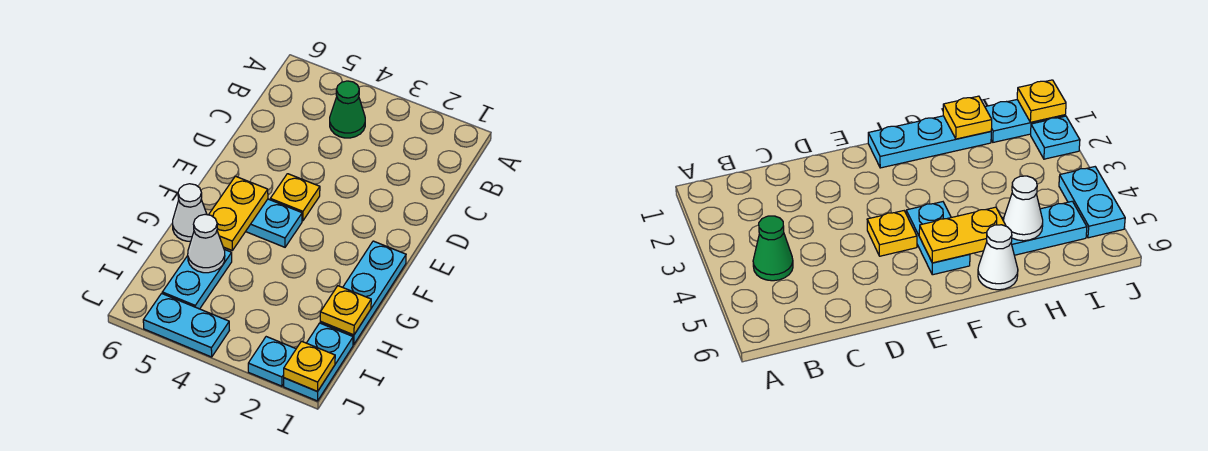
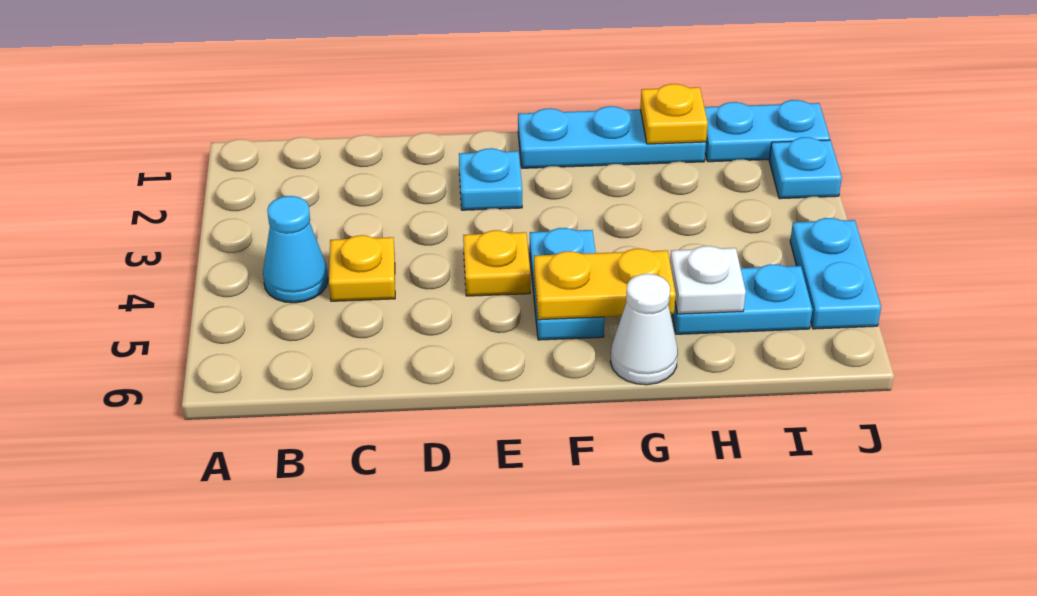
green cone B4 level 1 -> cyan cone B4 level 1
none -> cyan plate E2 level 1
white cone H5 level 2 -> white plate H5 level 2
yellow plate J1 level 2 -> yellow plate C4 level 1

